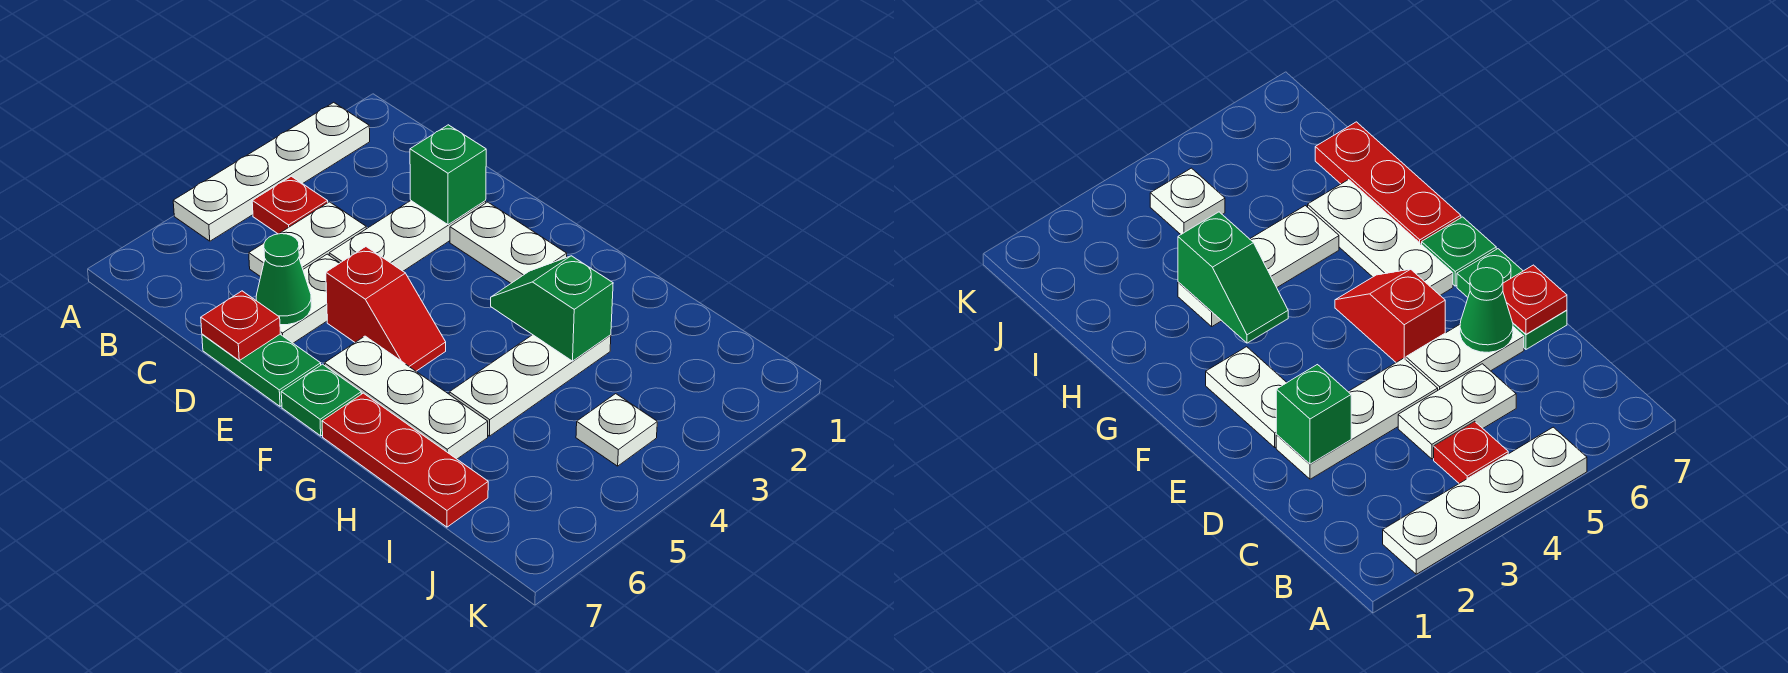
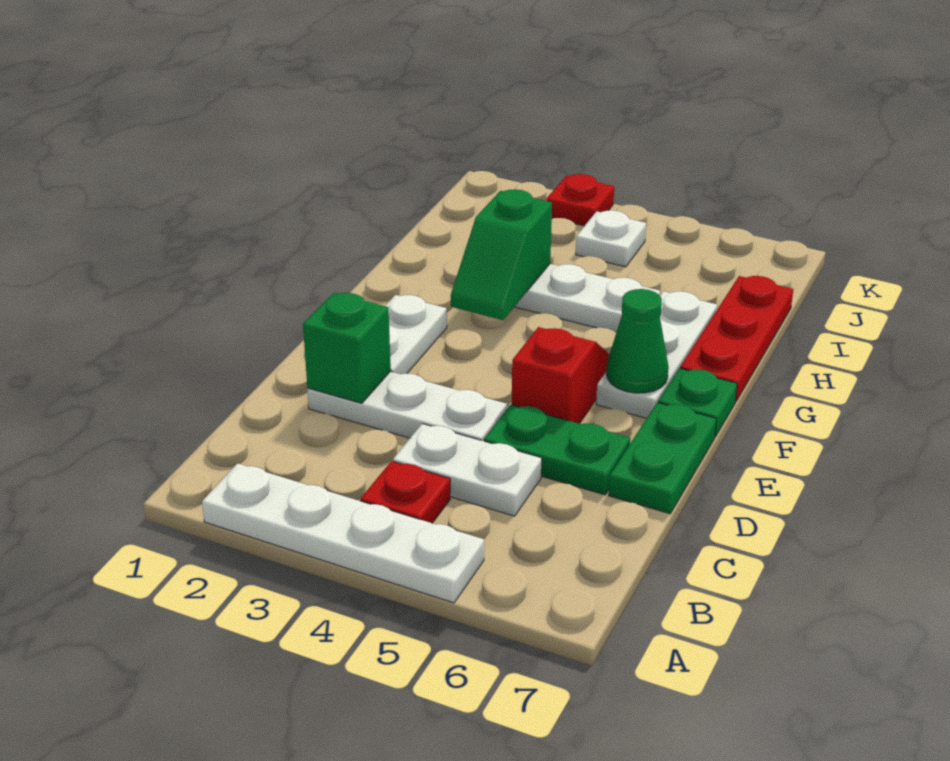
white plate D5:D6 level 1 -> green plate D5:D6 level 1
green cone D6 level 2 -> green cone F6 level 2
red plate D7 level 2 -> red plate K3 level 1

